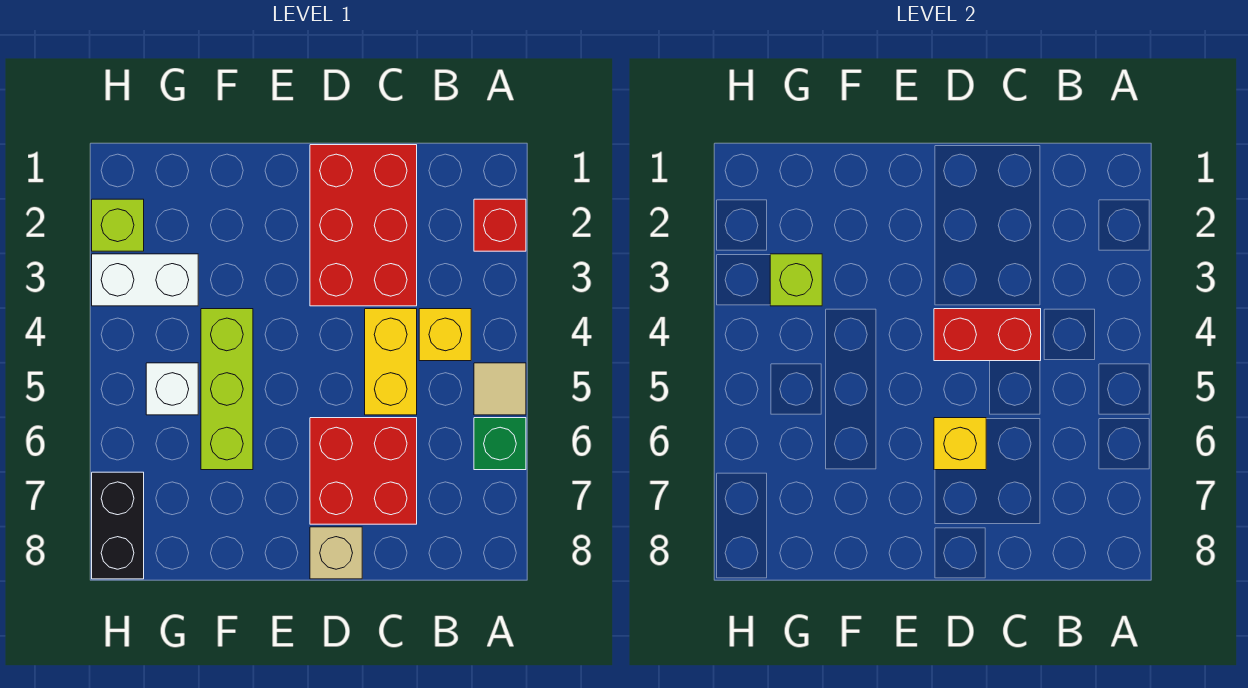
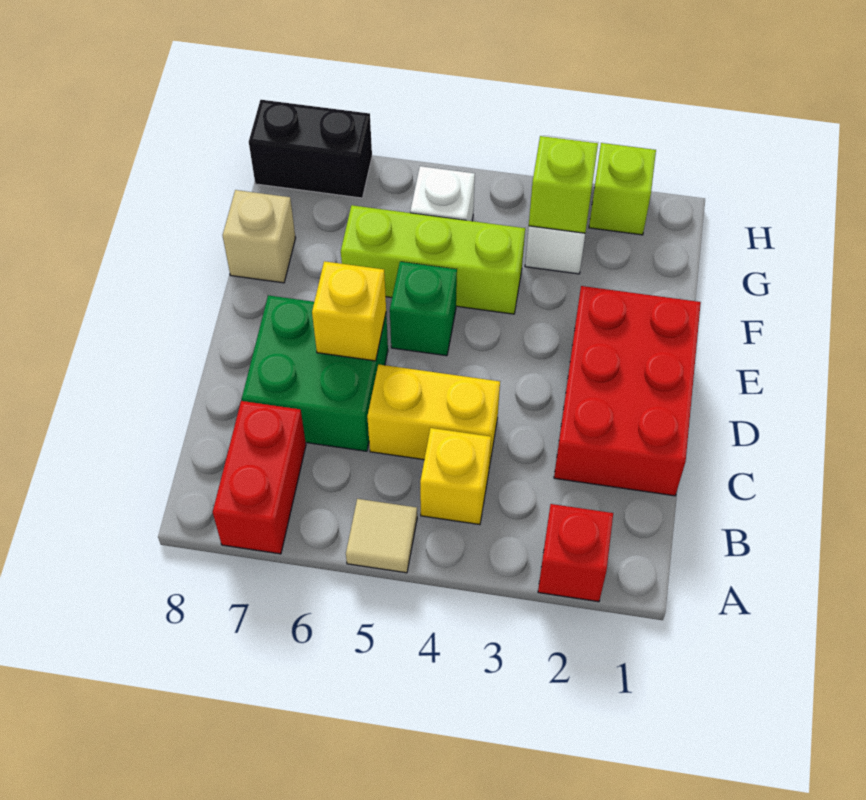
green brick A6 level 1 -> green brick E5 level 1
red brick C1:D3 level 1 -> red brick C1:E2 level 1
red brick C4:D4 level 2 -> red brick A7:B7 level 1
red brick C6:D7 level 1 -> green brick C6:D7 level 1
tan brick D8 level 1 -> tan brick F8 level 1

